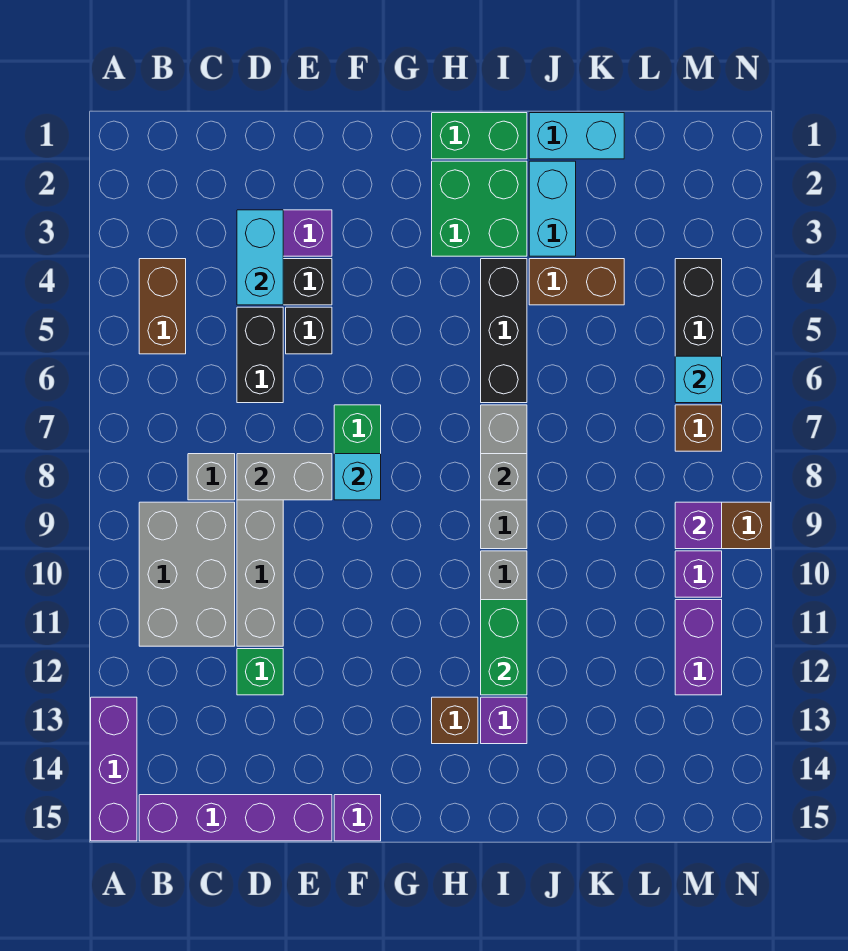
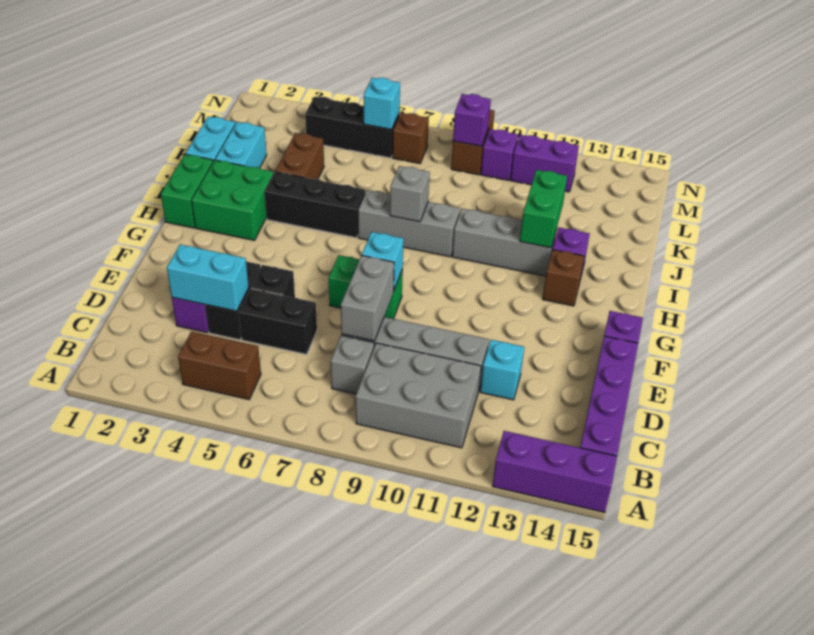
green brick D12 level 1 -> cyan brick D12 level 1
green brick I11:I12 level 2 -> green brick I12:J12 level 2
cyan brick J2:J3 level 1 -> cyan brick J2:K2 level 1

